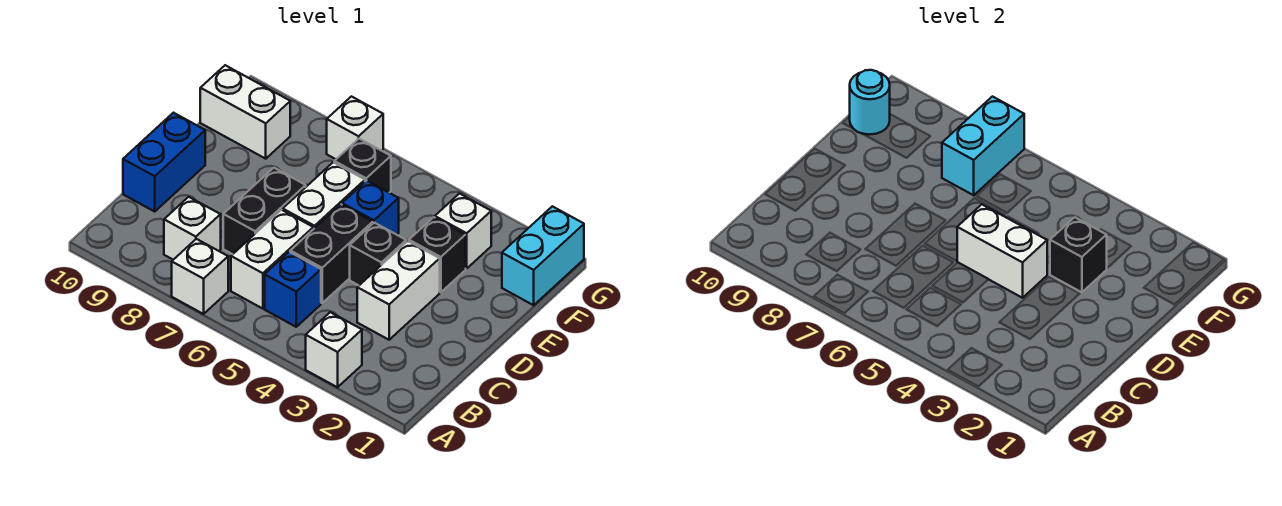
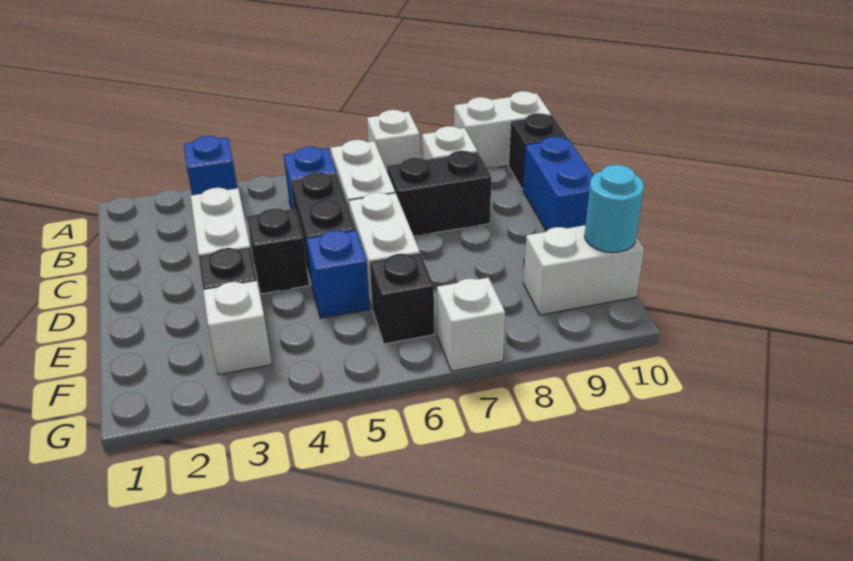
white brick A3 level 1 -> blue brick A3 level 1
black brick C7:D7 level 1 -> black brick C7:C8 level 1
white brick D4:D5 level 2 -> white brick A9:A10 level 1
black brick E3 level 2 -> black brick B10 level 1
cyan brick F1:G1 level 1 -> none
cyan brick F7:G7 level 2 -> none

